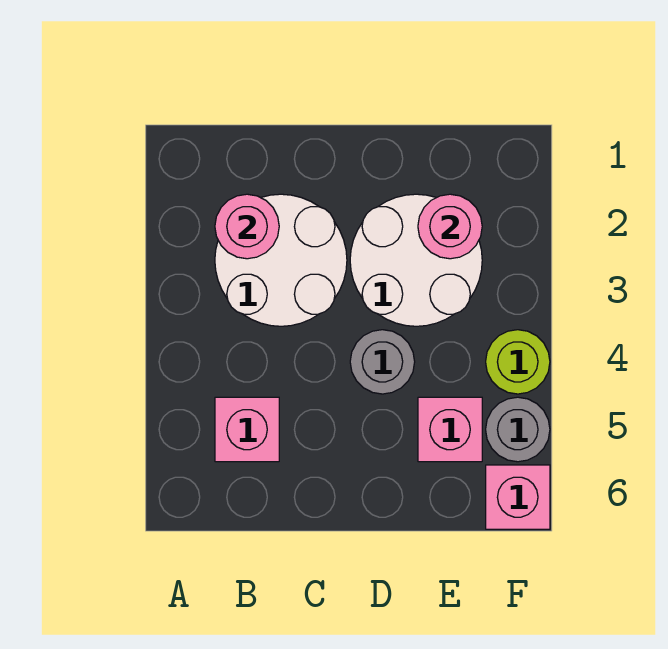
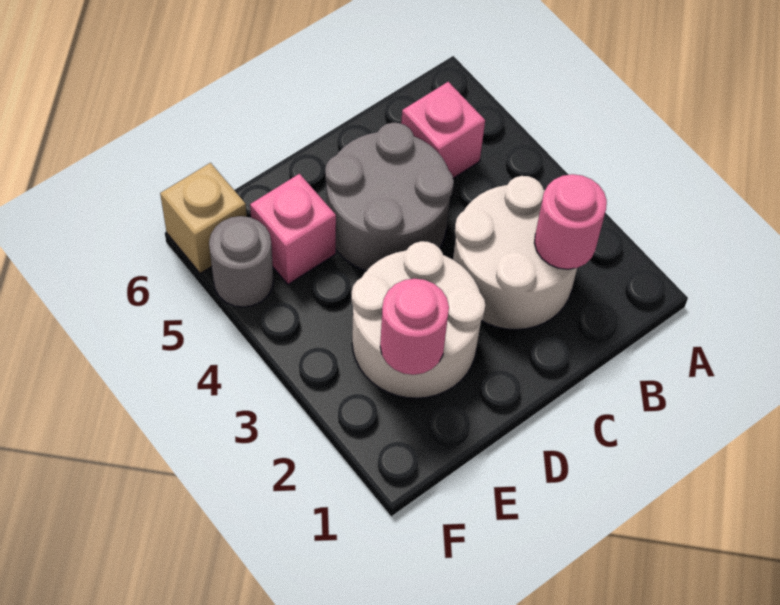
grey round brick D4 level 1 -> grey round brick C4:D5 level 1
lime round brick F4 level 1 -> none
pink brick F6 level 1 -> tan brick F6 level 1

